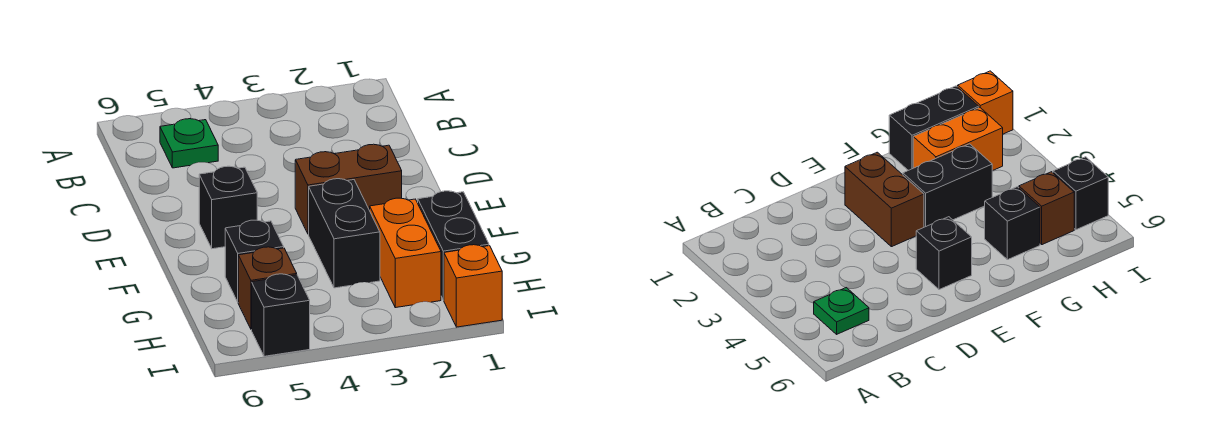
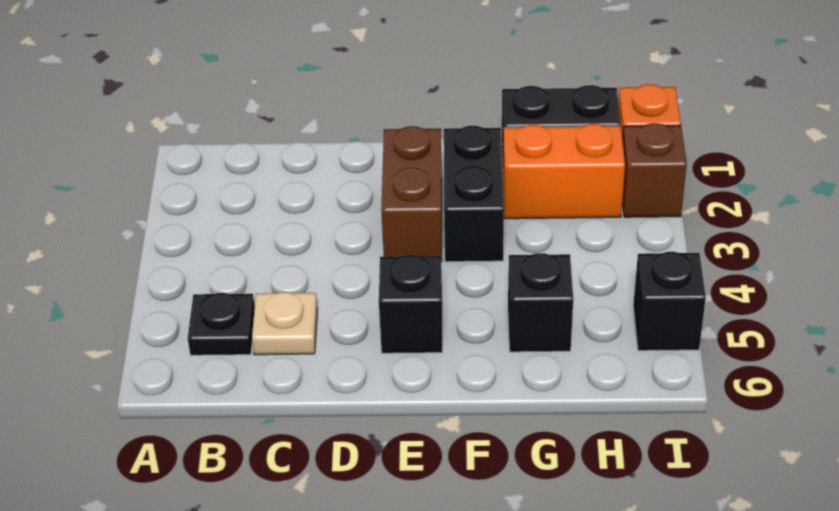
green plate B5 level 1 -> black plate B5 level 1
none -> tan plate C5 level 1
black brick F3:G3 level 1 -> black brick F2:F3 level 1
brown brick H5 level 1 -> brown brick I2 level 1

